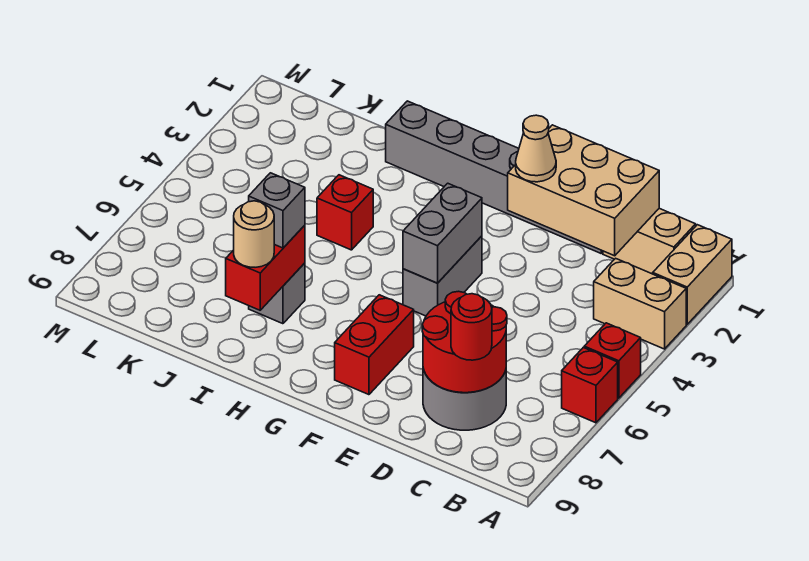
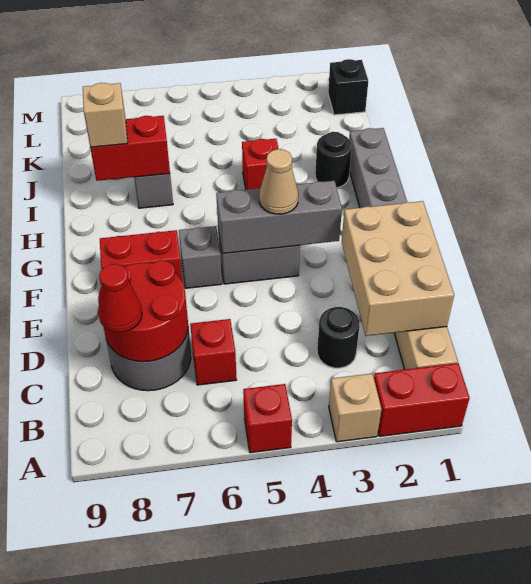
tan brick A1:A2 level 1 -> red brick A1:A2 level 1
tan brick A3:B3 level 1 -> tan brick A3 level 1
red brick A6 level 1 -> red brick C6 level 1
none -> black round brick C3 level 1
red round brick C8 level 3 -> red cone C8 level 3
tan cone E2 level 3 -> tan cone F4 level 3
grey brick F4:F5 level 2 -> grey brick F3:F5 level 2
none -> black round brick I2 level 1
grey brick I7 level 3 -> grey brick F6 level 1
tan round brick I8 level 3 -> tan brick I8 level 3
none -> black brick L1 level 1

